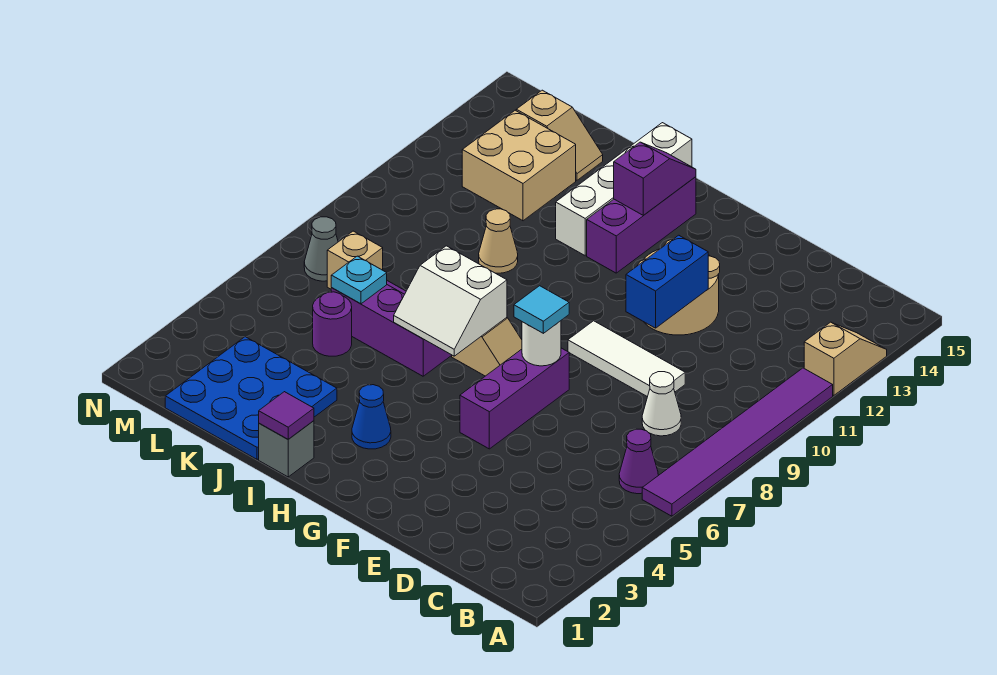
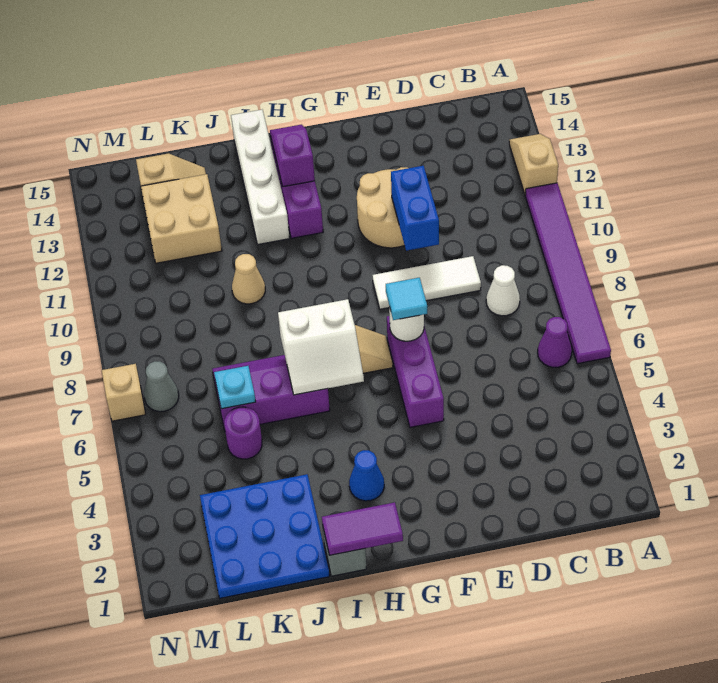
purple tile I1 level 2 -> purple tile H1:I1 level 2
tan brick L7 level 1 -> tan brick N7 level 1

